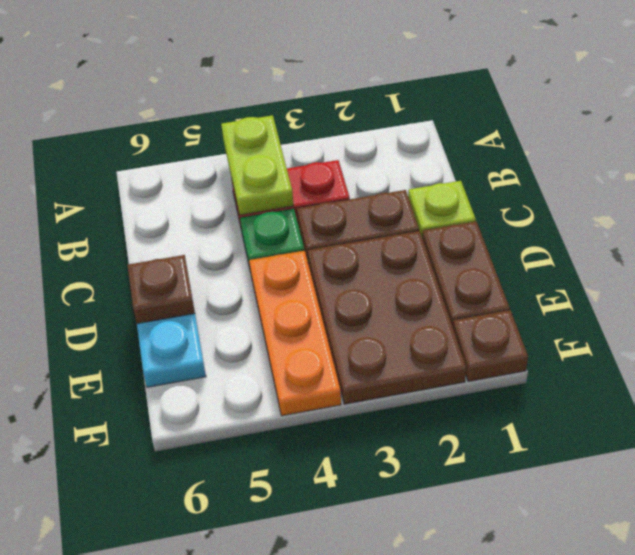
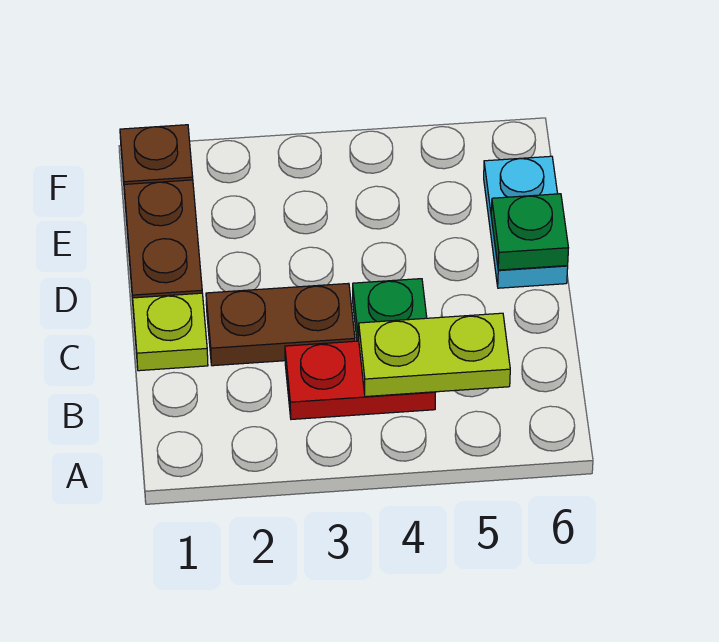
lime plate A4:B4 level 2 -> lime plate B4:B5 level 2
brown plate D2:F3 level 1 -> none
orange plate D4:F4 level 1 -> none
brown plate D6 level 2 -> green plate D6 level 2

